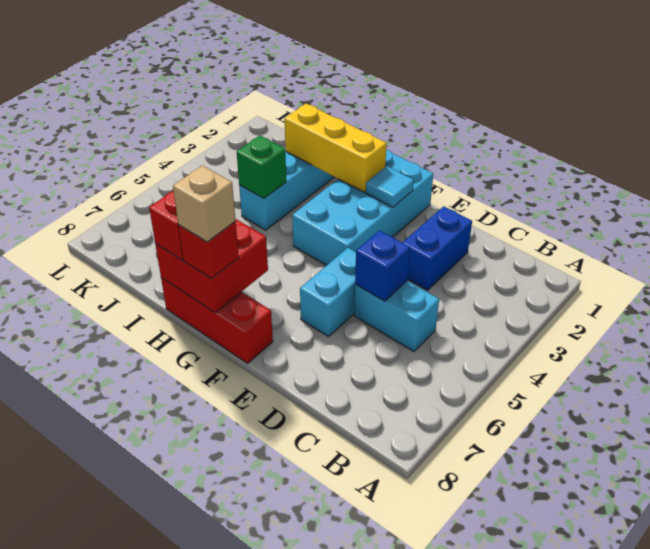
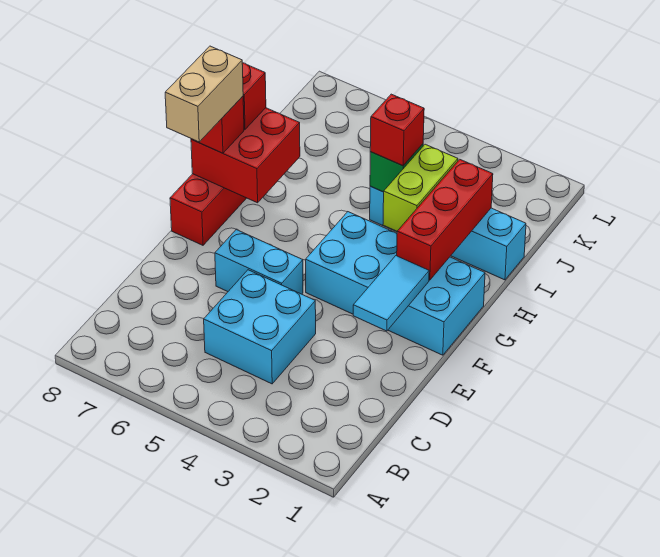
cyan brick C5:D5 level 1 -> cyan brick C4:D5 level 1
blue brick D2:D3 level 1 -> none
blue brick D5 level 2 -> none
cyan tile F2 level 2 -> cyan tile E2:F2 level 2
yellow brick G2:I2 level 2 -> red brick G2:I2 level 2
tan brick G8 level 4 -> tan brick F8:G8 level 4
none -> lime brick H3:I3 level 2
none -> red brick I4 level 3

